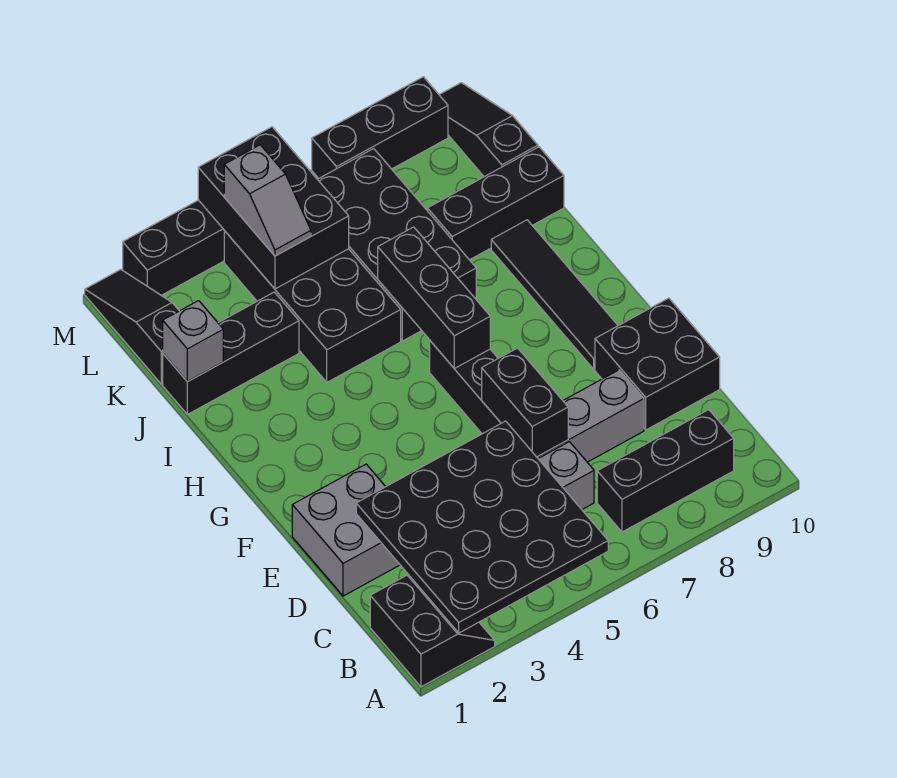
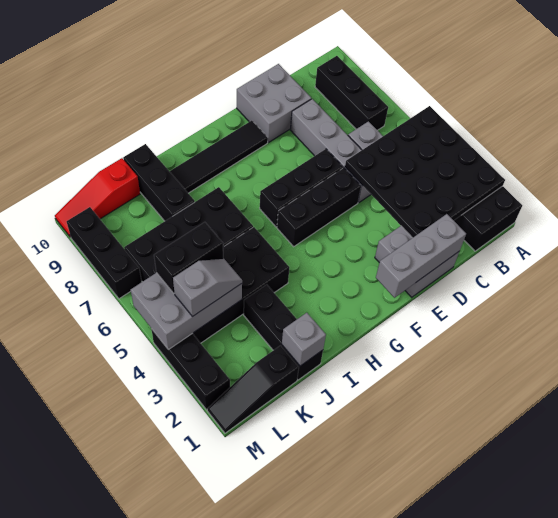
none -> grey brick D1:F1 level 2
black brick D6:E6 level 2 -> black brick K5:L5 level 3
black brick D9:E10 level 1 -> grey brick D9:E10 level 1
black brick G6:I6 level 2 -> black brick E5:G5 level 1
black brick K4:M5 level 2 -> grey brick K4:M5 level 2
black slope K10:M10 level 1 top K -> red slope K10:M10 level 1 top K

